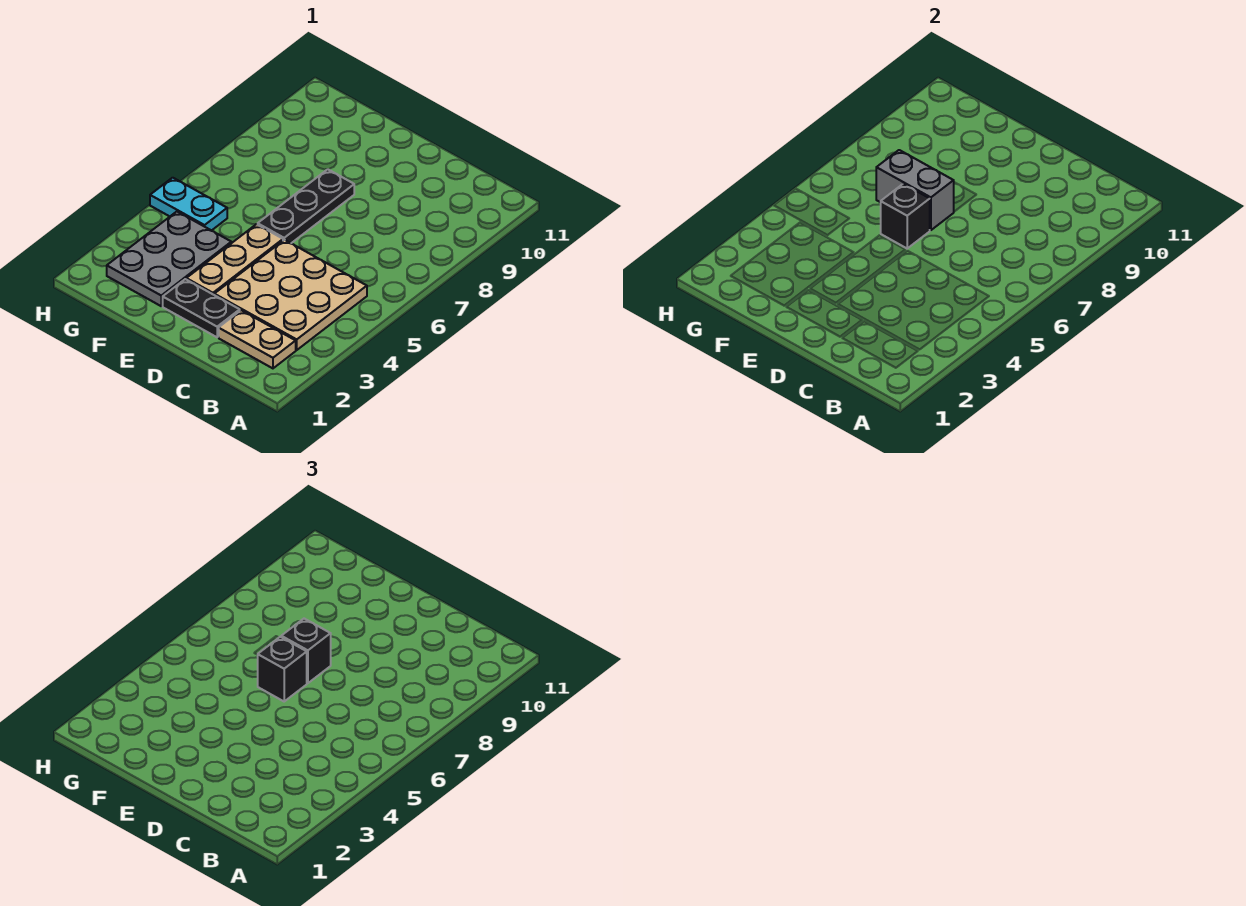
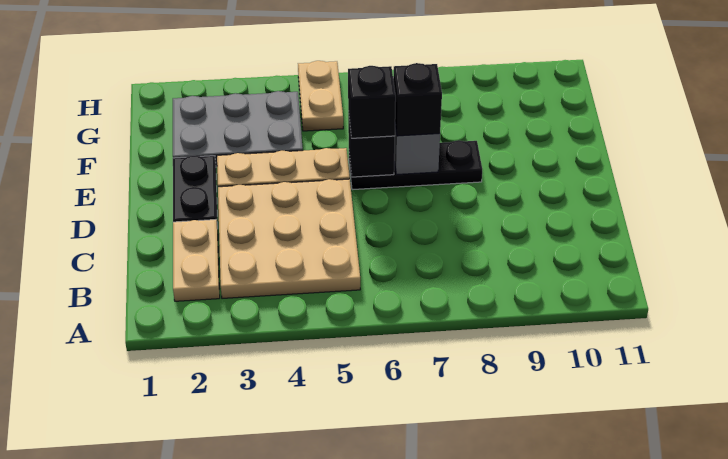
cyan plate G5:H5 level 1 -> tan plate G5:H5 level 1

